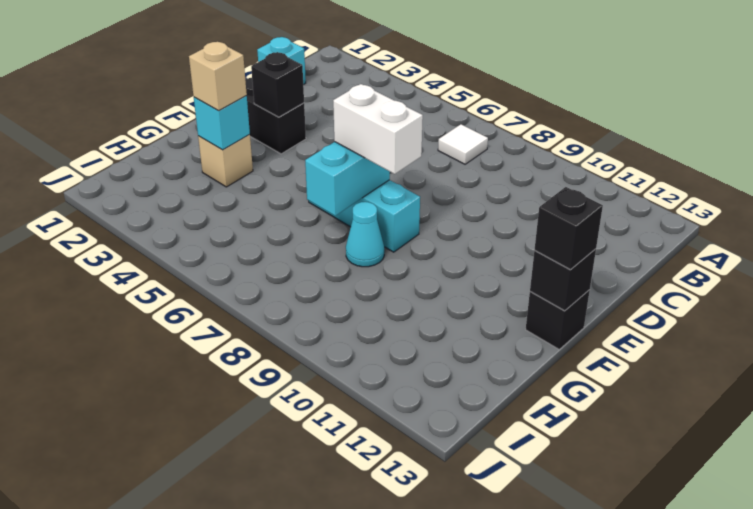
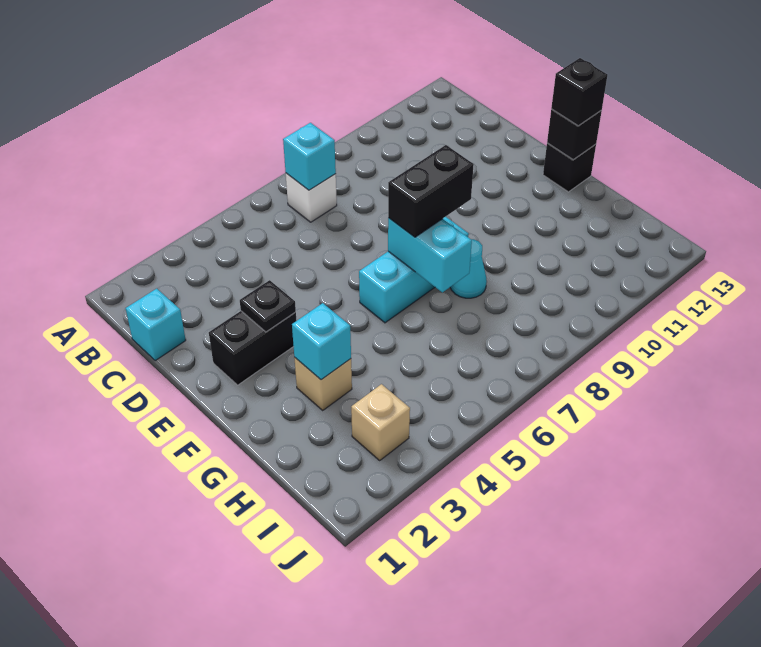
white tile B7 level 1 -> white brick B7 level 1
none -> cyan brick B7 level 2
black brick E3 level 2 -> black plate E3 level 2
white brick F7:F8 level 3 -> black brick F7:F8 level 3
tan brick G3 level 3 -> tan brick I3 level 1

